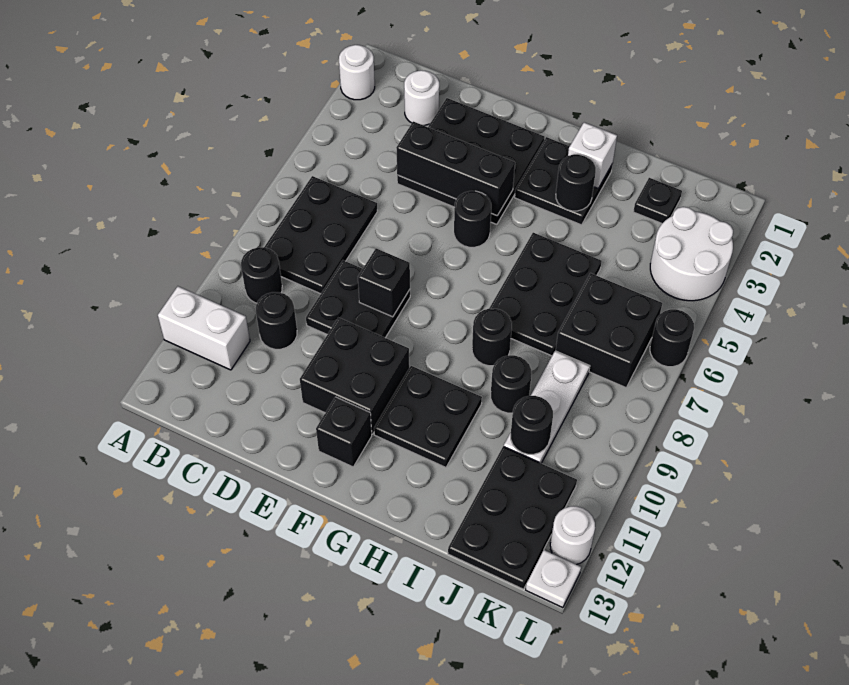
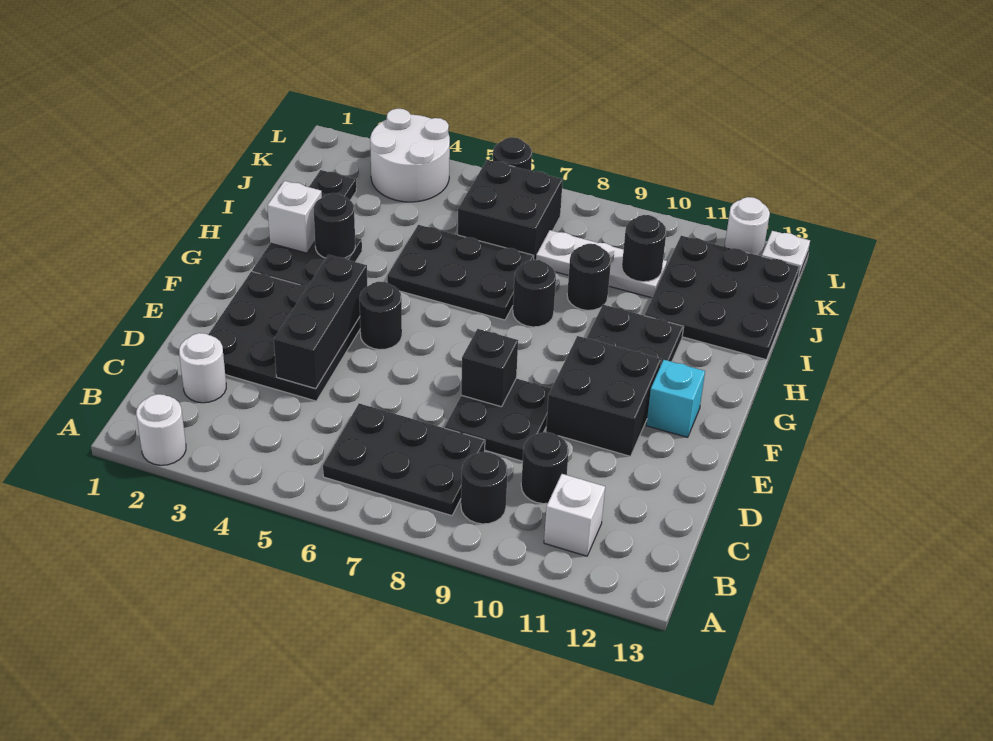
white brick A11:B11 level 1 -> white brick B11 level 1
black brick F12 level 1 -> cyan brick F12 level 1
black plate J11:K13 level 1 -> black plate I11:K13 level 1

